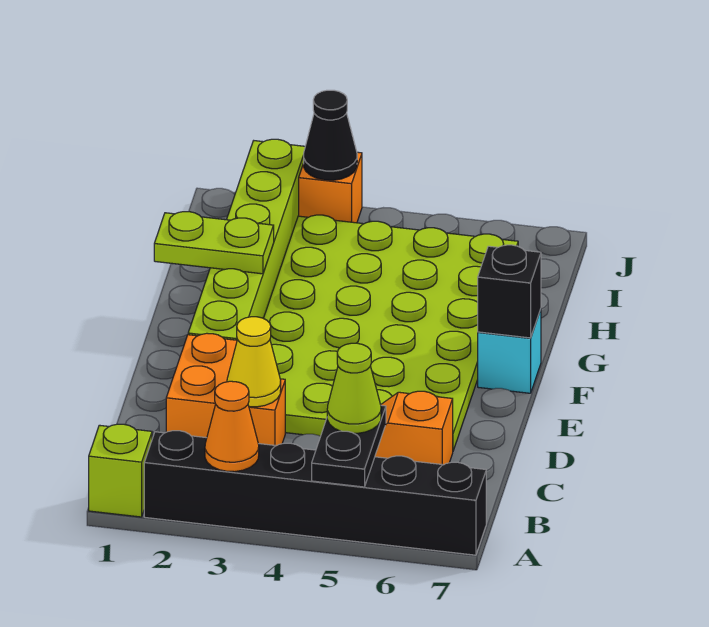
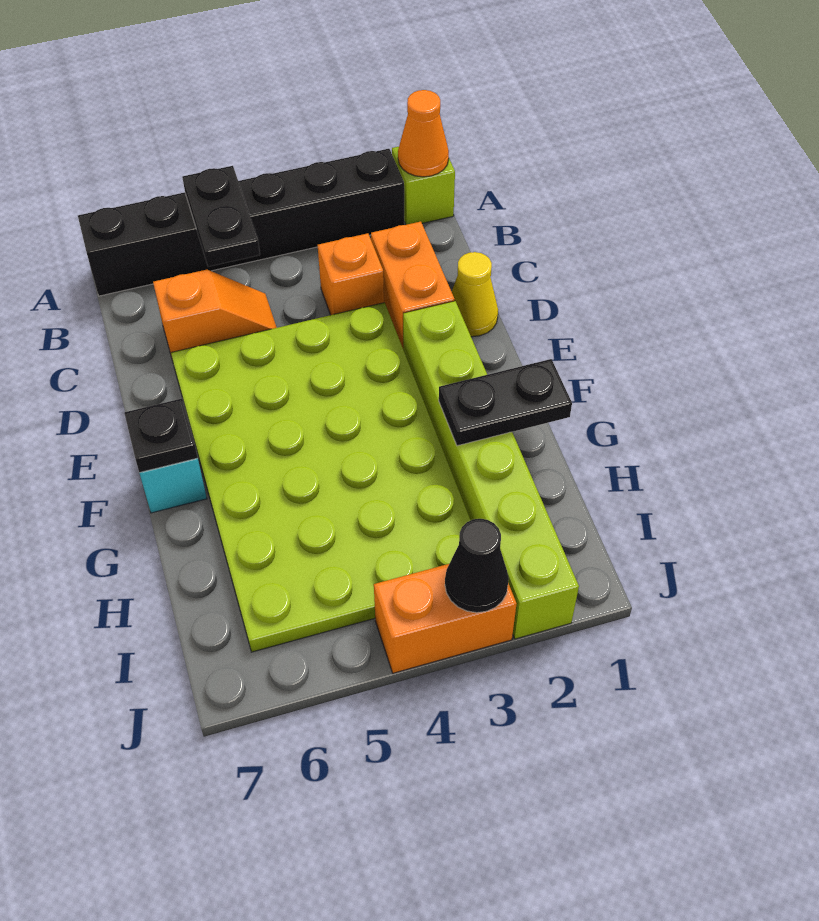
orange cone A3 level 2 -> orange cone A1 level 2
lime cone B5 level 3 -> none
yellow cone C3 level 2 -> yellow cone D1 level 1
black brick F7 level 2 -> black plate F7 level 2
lime plate G1:G2 level 2 -> black plate G1:G2 level 2
orange brick J3 level 1 -> orange brick J3:J4 level 1

